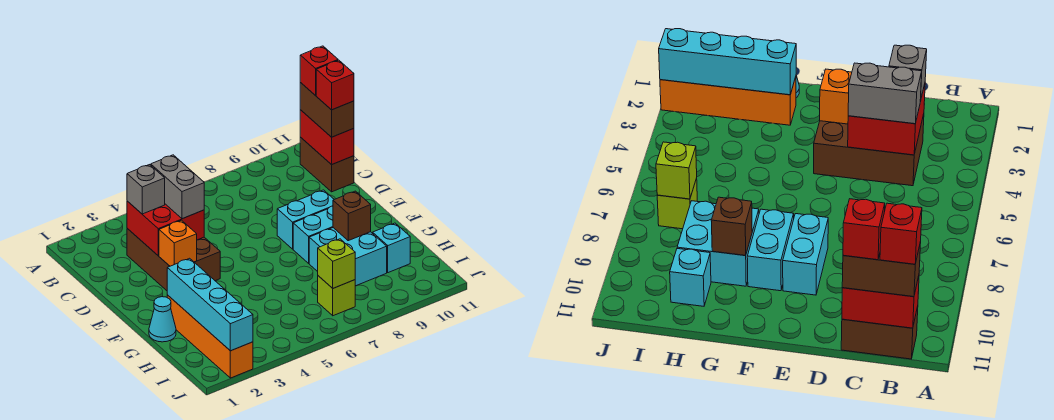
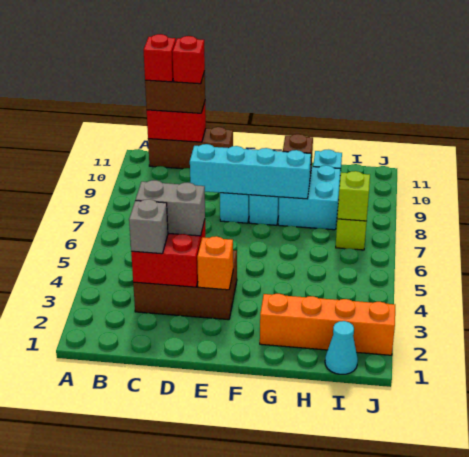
brown brick B11:C11 level 1 -> brown brick B11:D11 level 1
cyan cone G1 level 1 -> cyan cone I1 level 1
cyan brick G2:J2 level 2 -> cyan brick D8:G8 level 2

